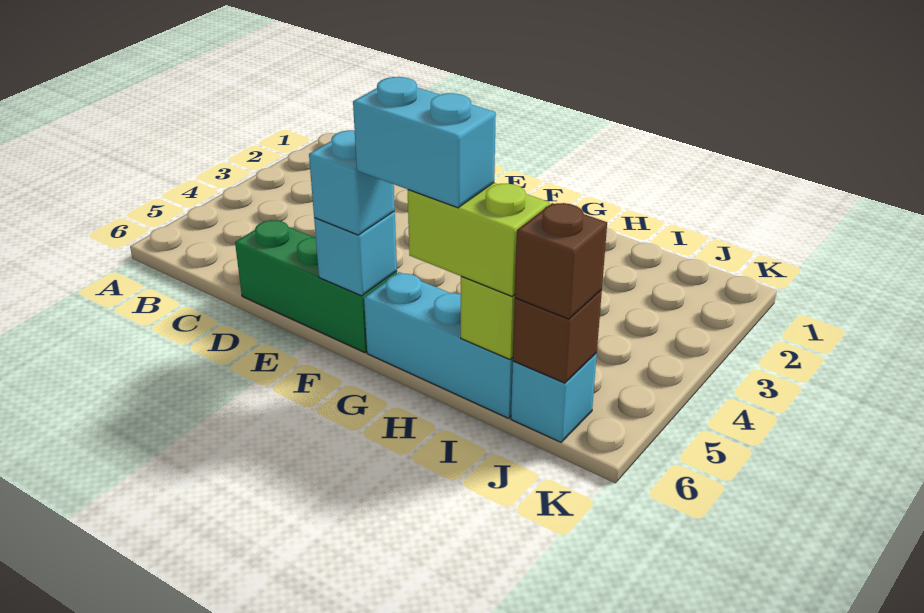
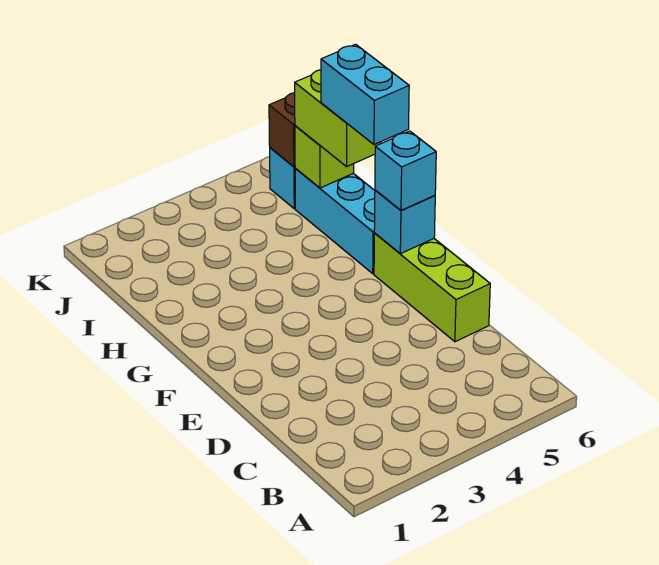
green brick D6:F6 level 1 -> lime brick D6:F6 level 1
brown brick J6 level 3 -> none

